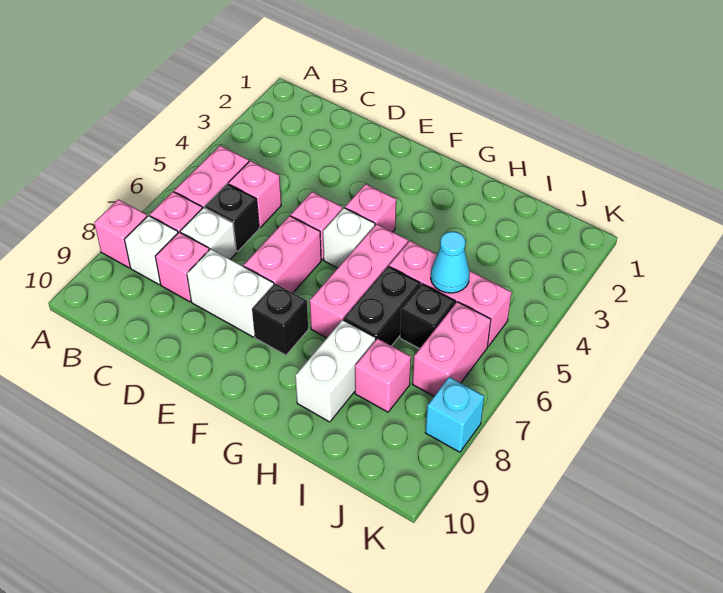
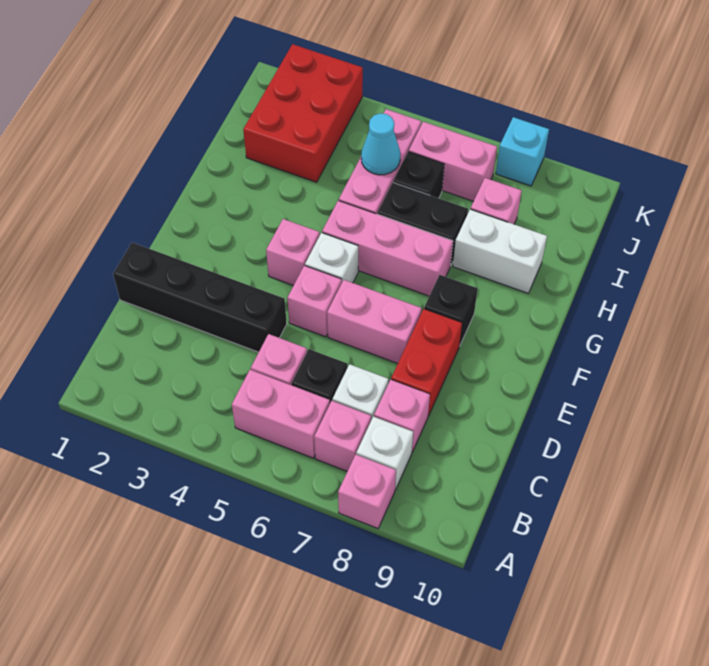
none -> black brick D1:D4 level 1
white brick D8:E8 level 1 -> red brick D8:E8 level 1
none -> red brick I2:K3 level 1

